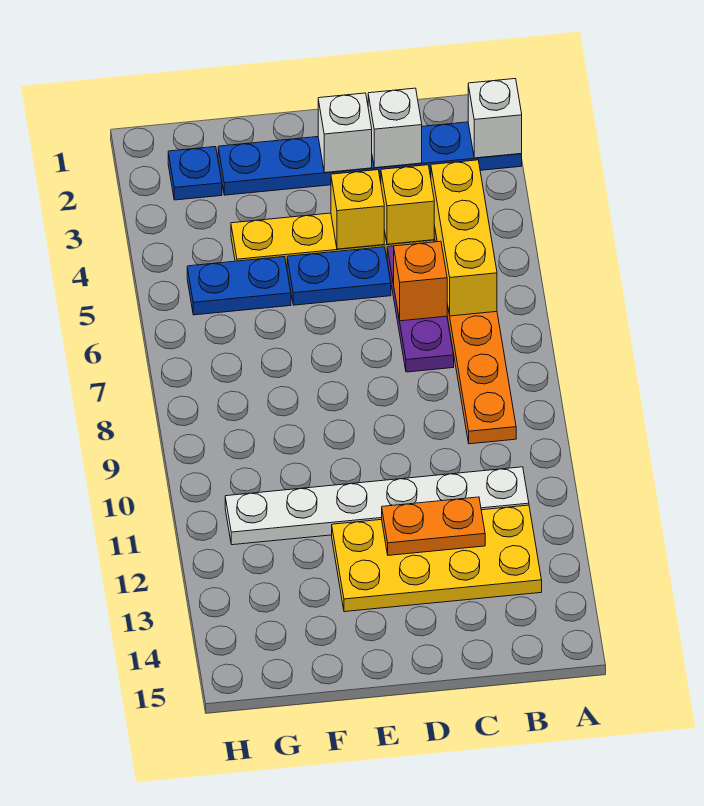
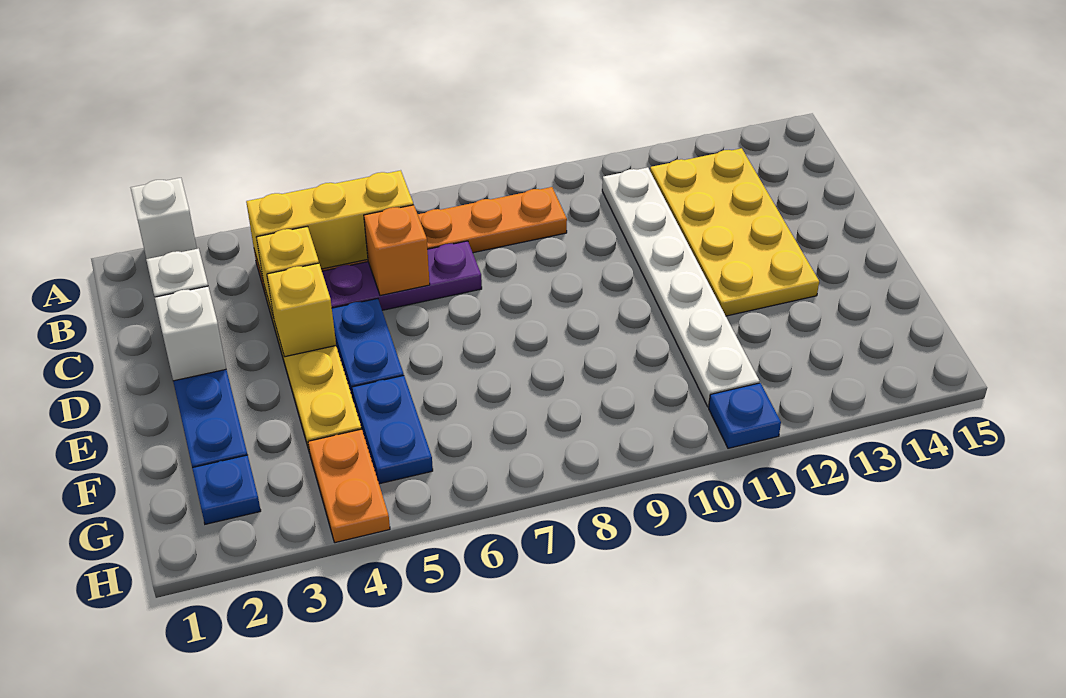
orange plate C12:D12 level 2 -> orange plate G4:H4 level 1
none -> blue plate H11 level 1

